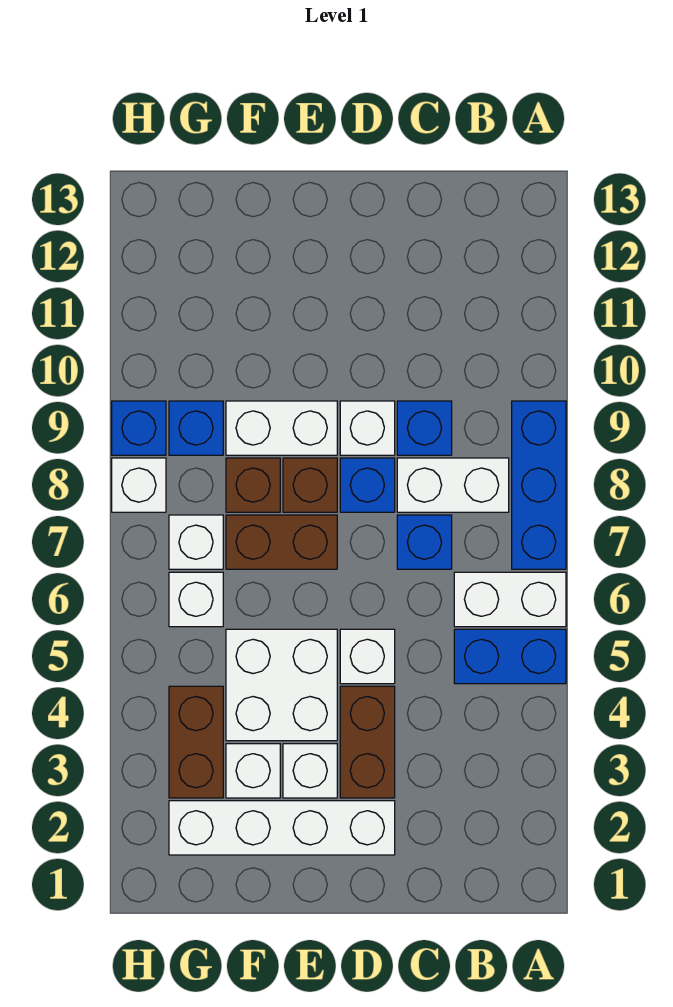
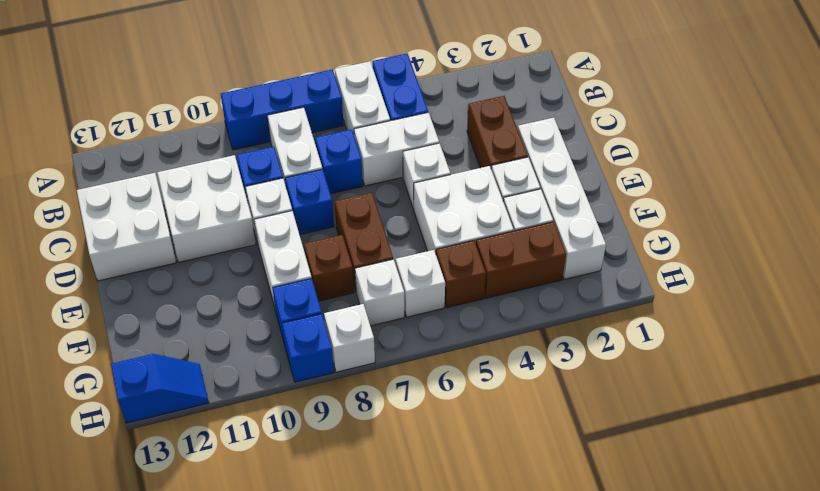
none -> white brick C5:C6 level 1
none -> white brick C10:D11 level 1
none -> white brick C12:D13 level 1
brown brick D3:D4 level 1 -> brown brick C3:D3 level 1
brown brick E8 level 1 -> brown brick G5 level 1
none -> blue slope H12:H13 level 1 top 13

